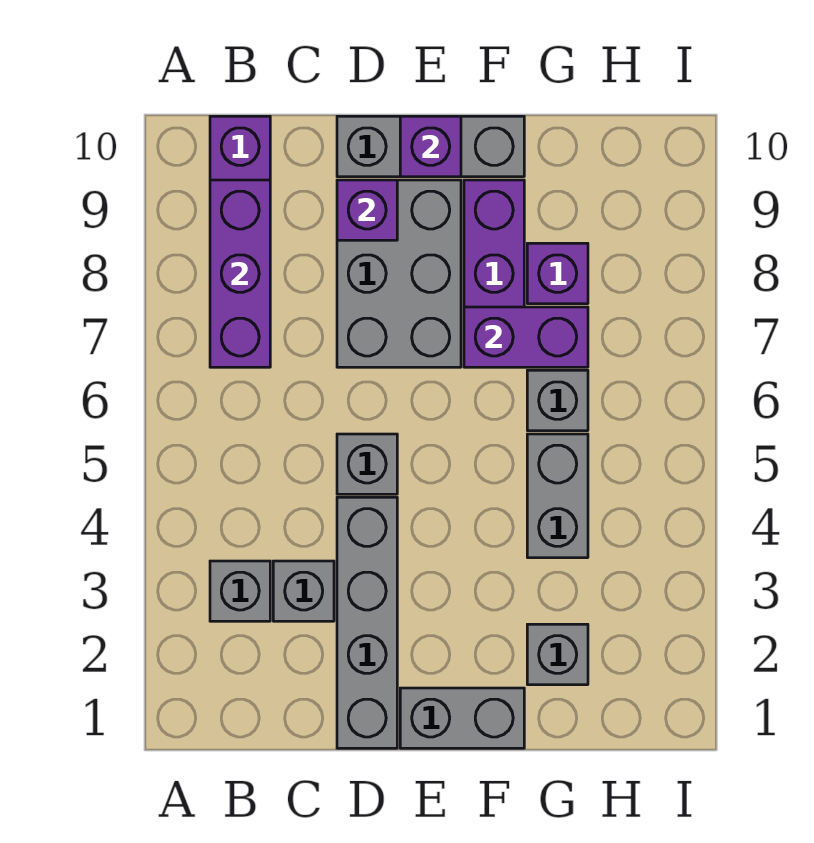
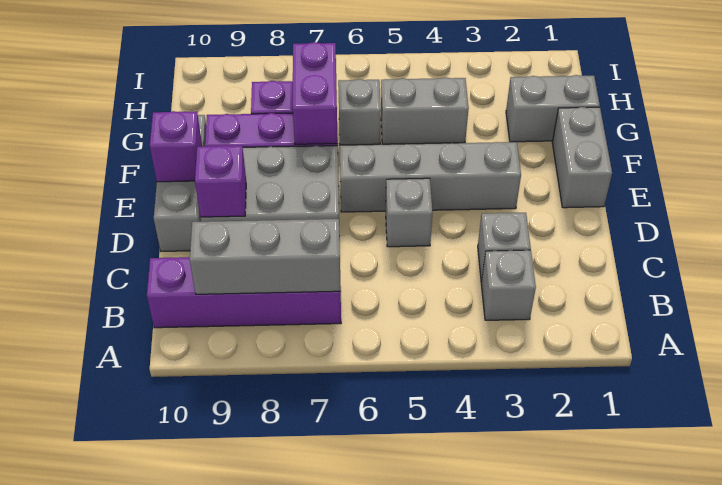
purple brick B7:B9 level 2 -> grey brick B7:B9 level 2
grey brick D1:D4 level 1 -> grey brick E3:E6 level 1
grey brick G2 level 1 -> grey brick G1:G2 level 1

